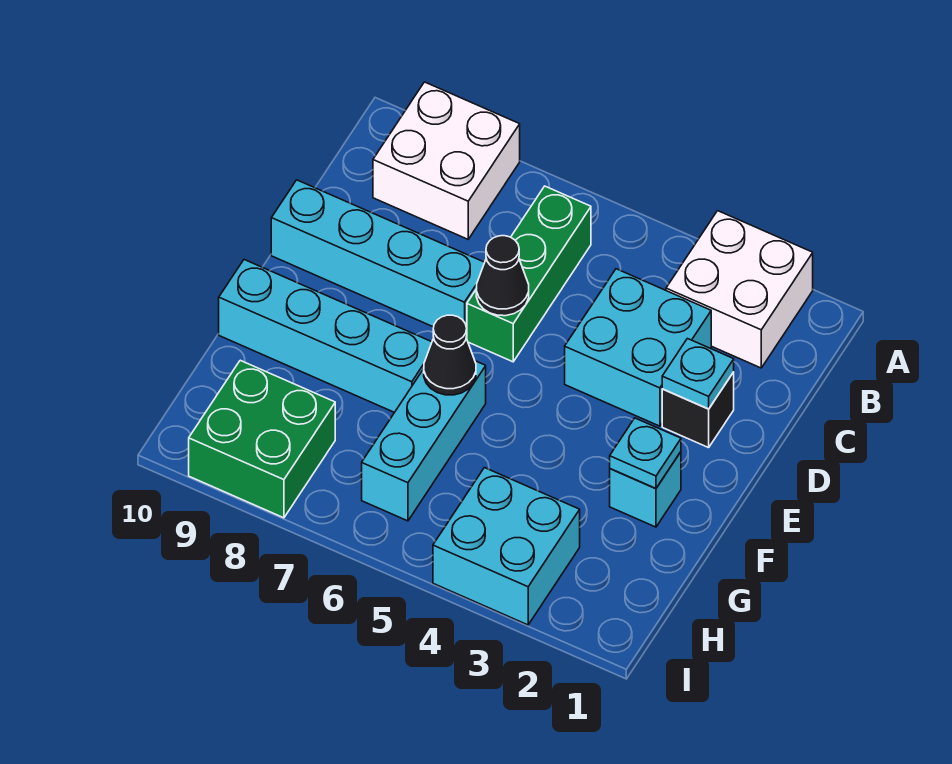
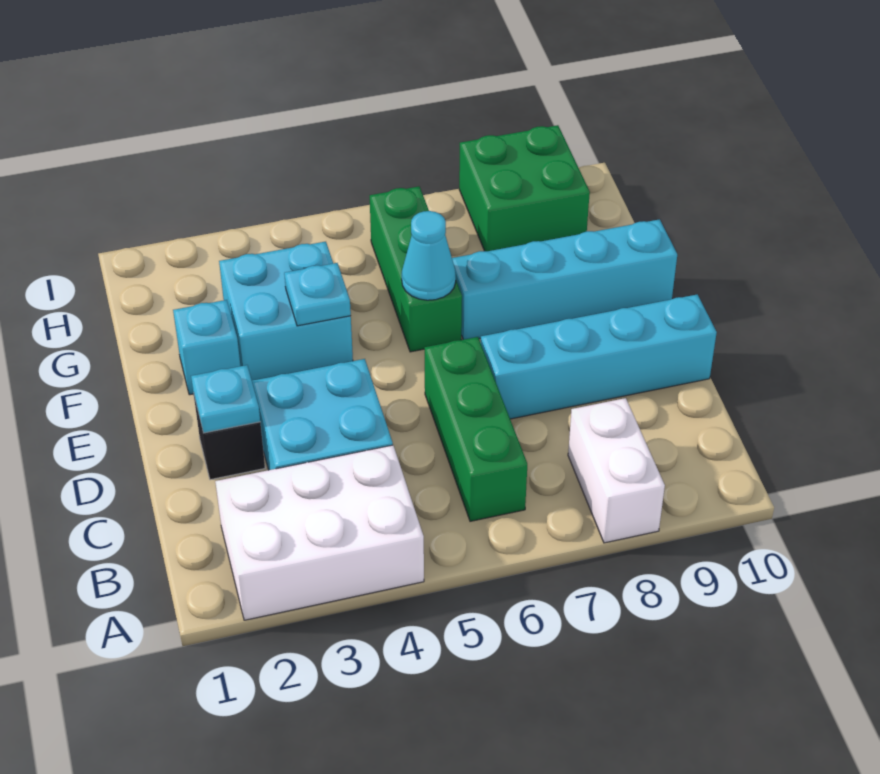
white brick A2:B3 level 1 -> white brick A2:B4 level 1
white brick A8:B9 level 1 -> white brick A8:B8 level 1
black cone D6 level 2 -> none
cyan plate F2 level 2 -> cyan plate F4 level 2
cyan brick F6:H6 level 1 -> green brick F6:H6 level 1
black cone F6 level 2 -> cyan cone F6 level 2
cyan brick H3:I4 level 1 -> cyan brick F3:G4 level 1

